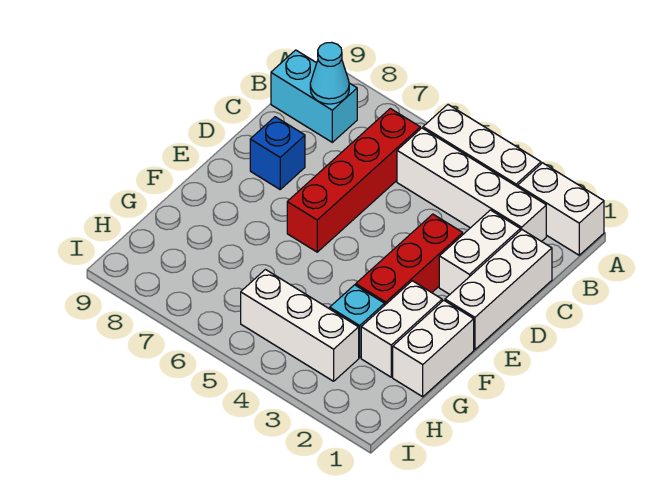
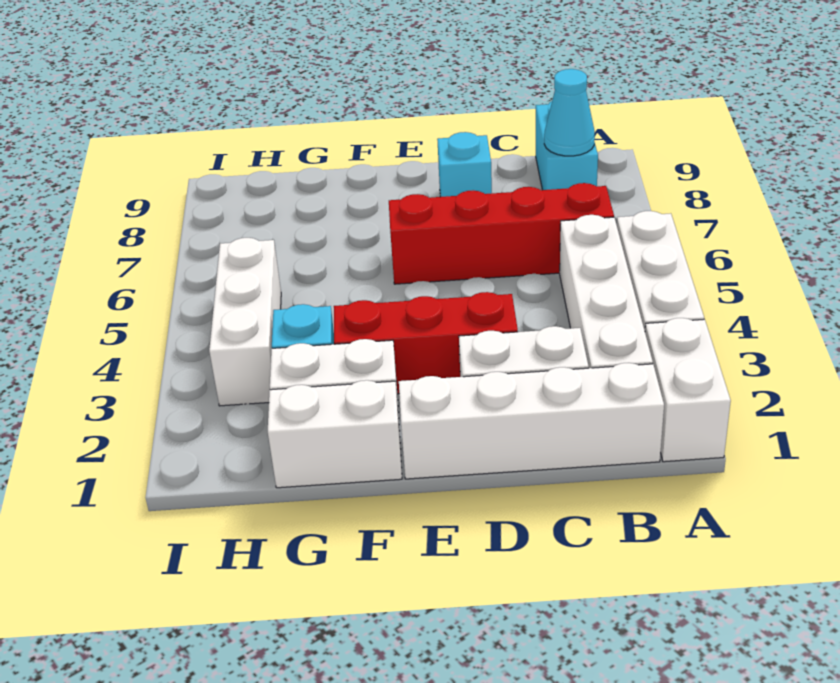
white brick C1:E1 level 1 -> white brick B1:E1 level 1
blue brick D8 level 1 -> cyan brick D8 level 1

